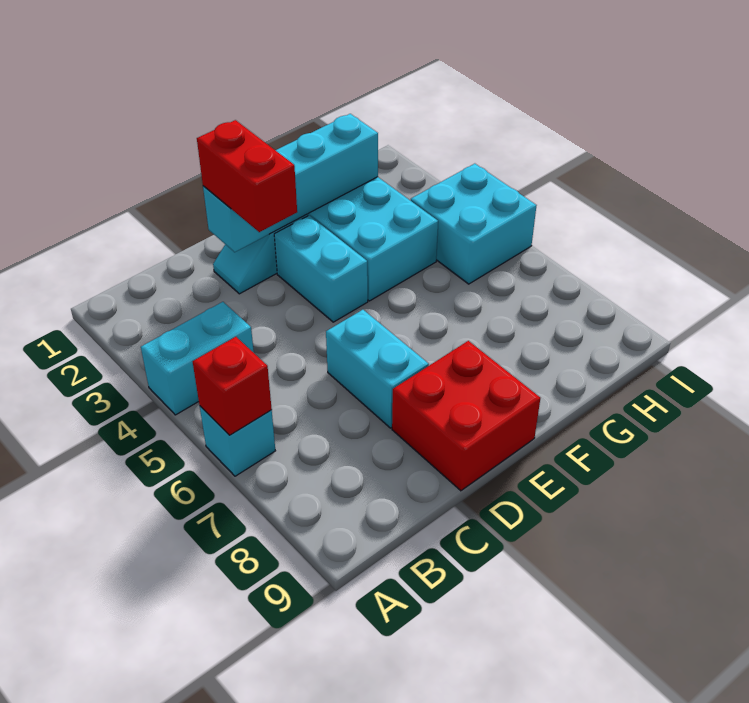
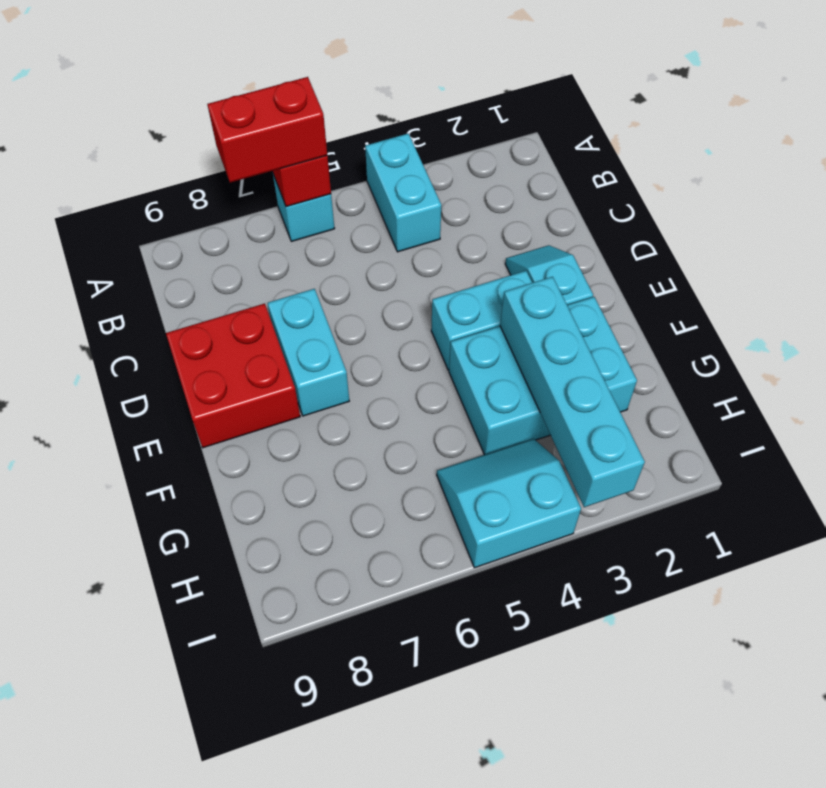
cyan brick D2:G2 level 2 -> cyan brick F3:I3 level 2
red brick D2:D3 level 3 -> red brick A6:A7 level 3
cyan brick D6:D7 level 1 -> cyan brick D7:E7 level 1
cyan brick H4:I5 level 1 -> cyan slope H4:I5 level 1 top I

